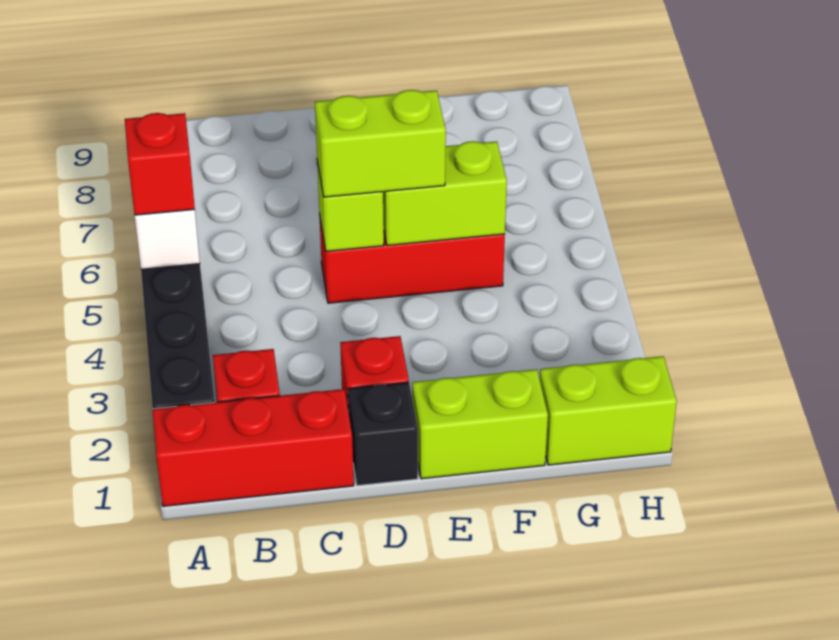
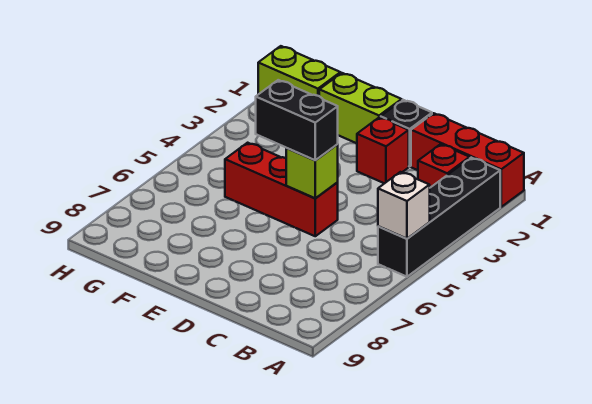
red brick A5 level 3 -> none
lime brick D5:E5 level 3 -> black brick D5:E5 level 3
lime brick E5:F5 level 2 -> none

